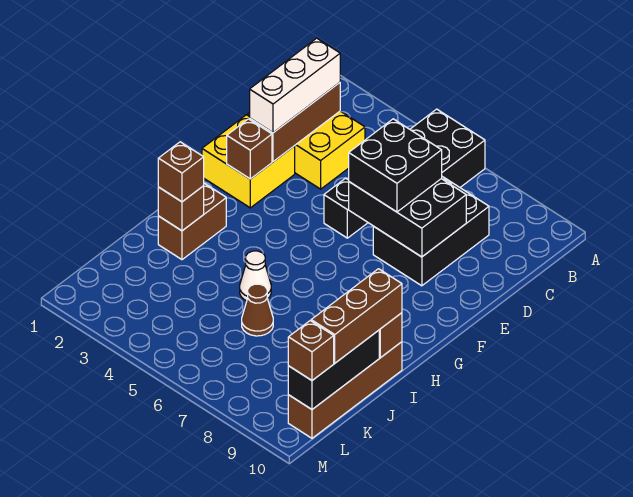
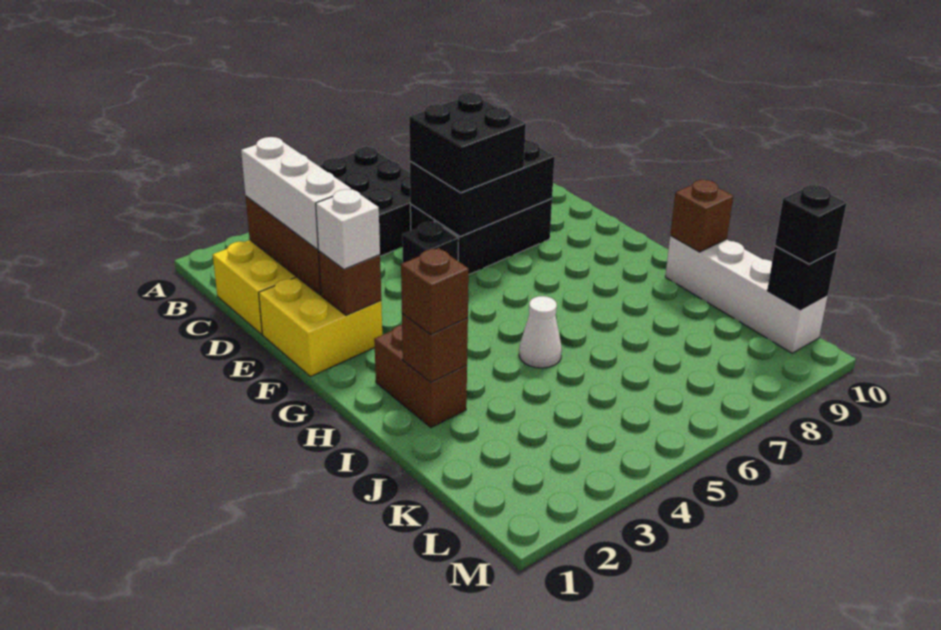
black brick C7:E8 level 1 -> black brick D6:E8 level 1
none -> white brick F2 level 3
brown brick I10:L10 level 1 -> white brick I10:L10 level 1
brown brick I10:K10 level 3 -> none
brown cone J6 level 1 -> none
black brick J10:L10 level 2 -> black brick L10 level 2
brown brick L10 level 3 -> black brick L10 level 3

